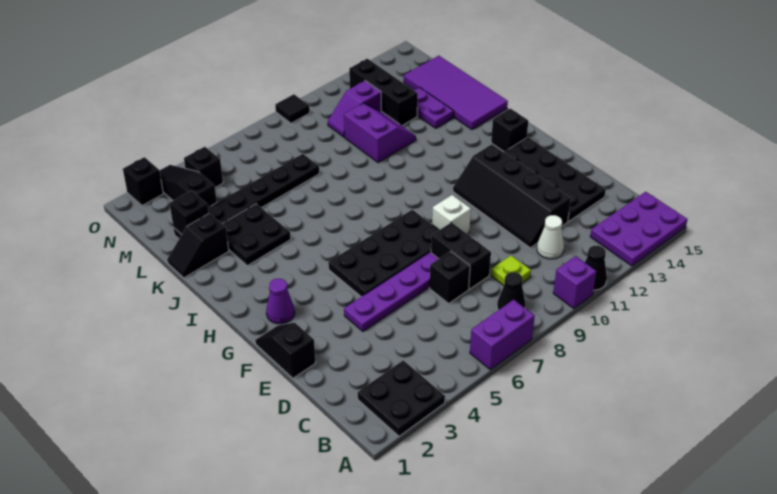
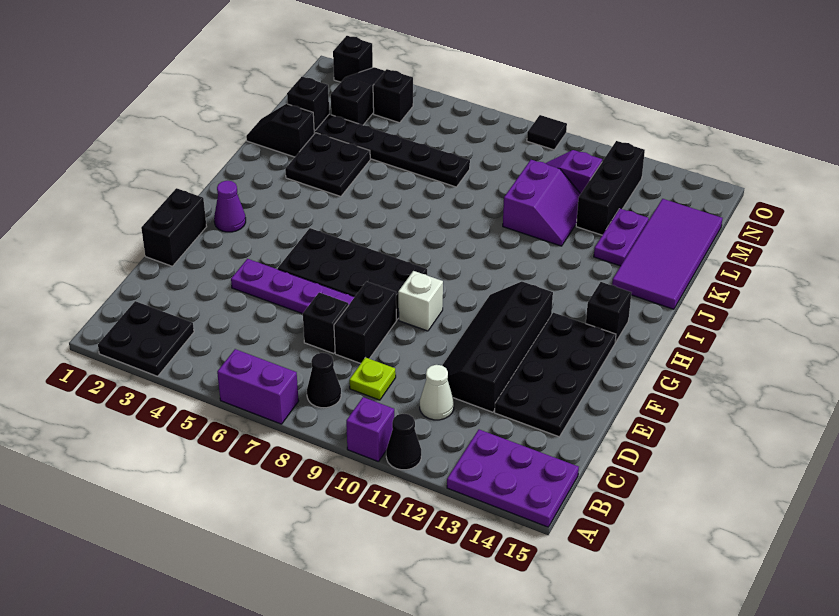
black slope E1:F1 level 1 top E -> black brick E1:F1 level 1

